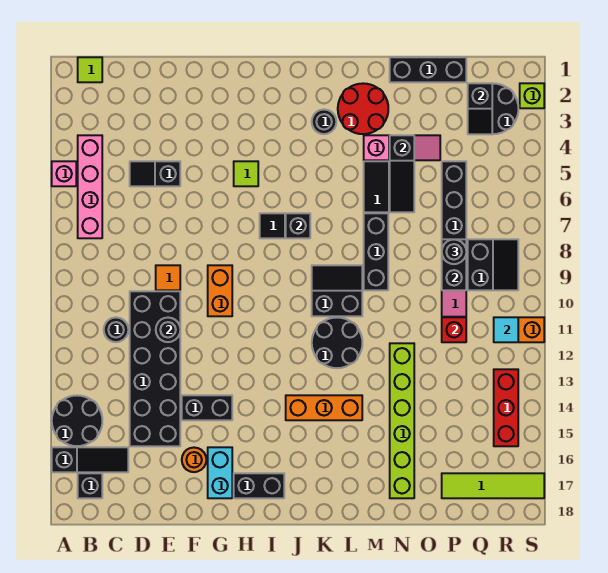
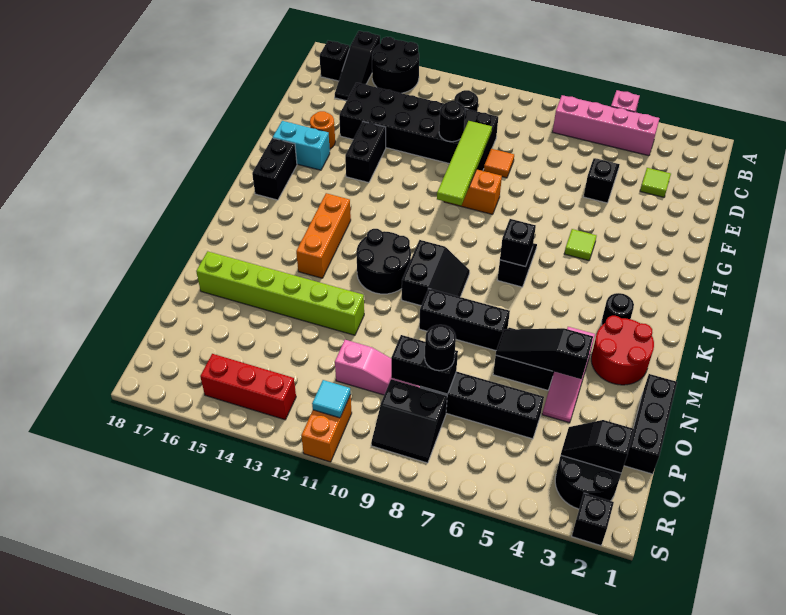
lime tile B1 level 1 -> lime tile D3 level 1
red brick P11 level 2 -> none
lime tile P17:S17 level 1 -> lime tile E10:H10 level 2
lime brick S2 level 1 -> black brick S2 level 1

